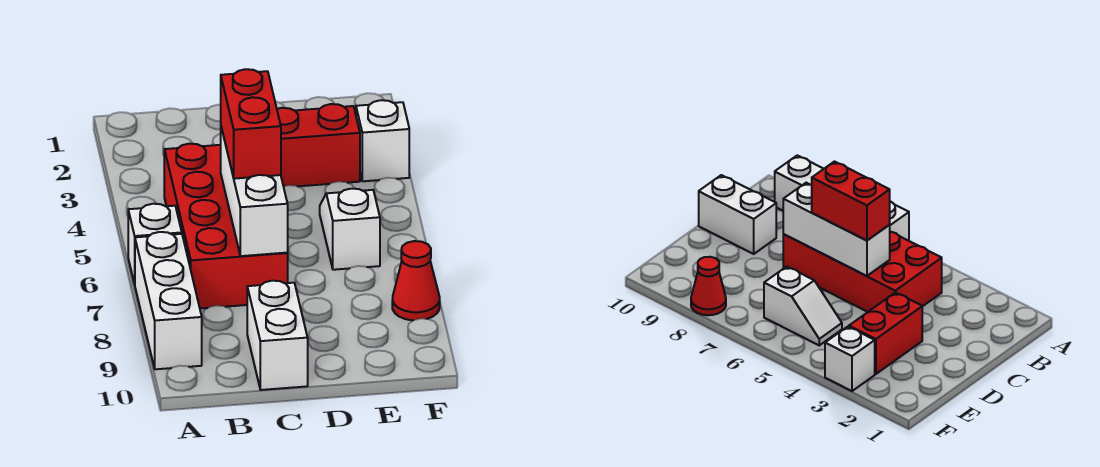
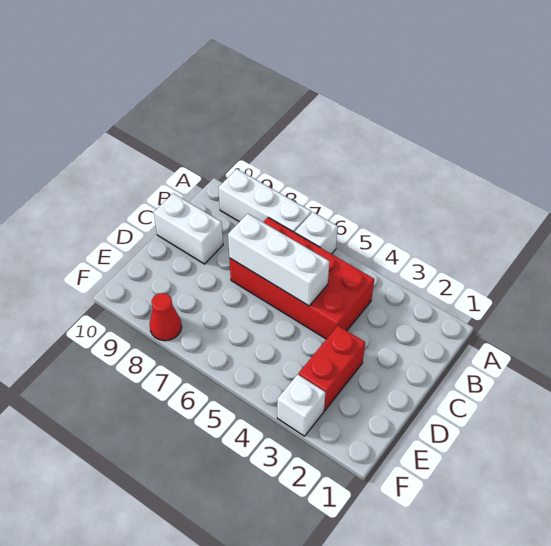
red brick C5:C6 level 3 -> none
white slope E5:E6 level 1 top 6 -> none

